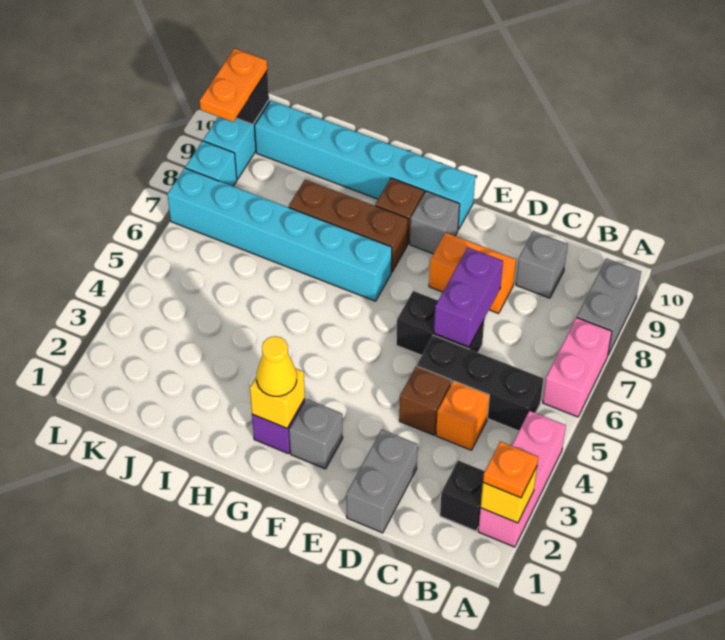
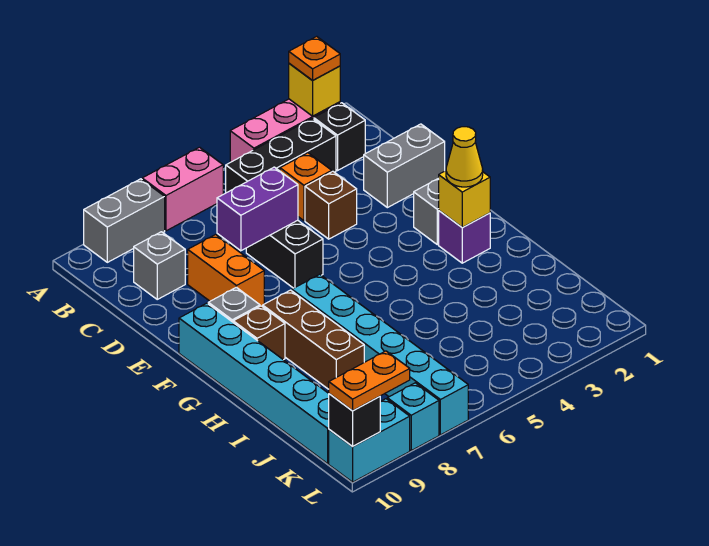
black brick B5:D5 level 1 -> black brick B3:B5 level 1

